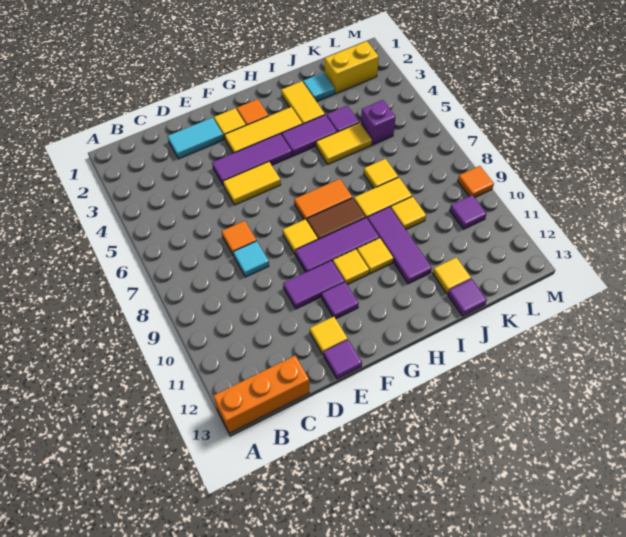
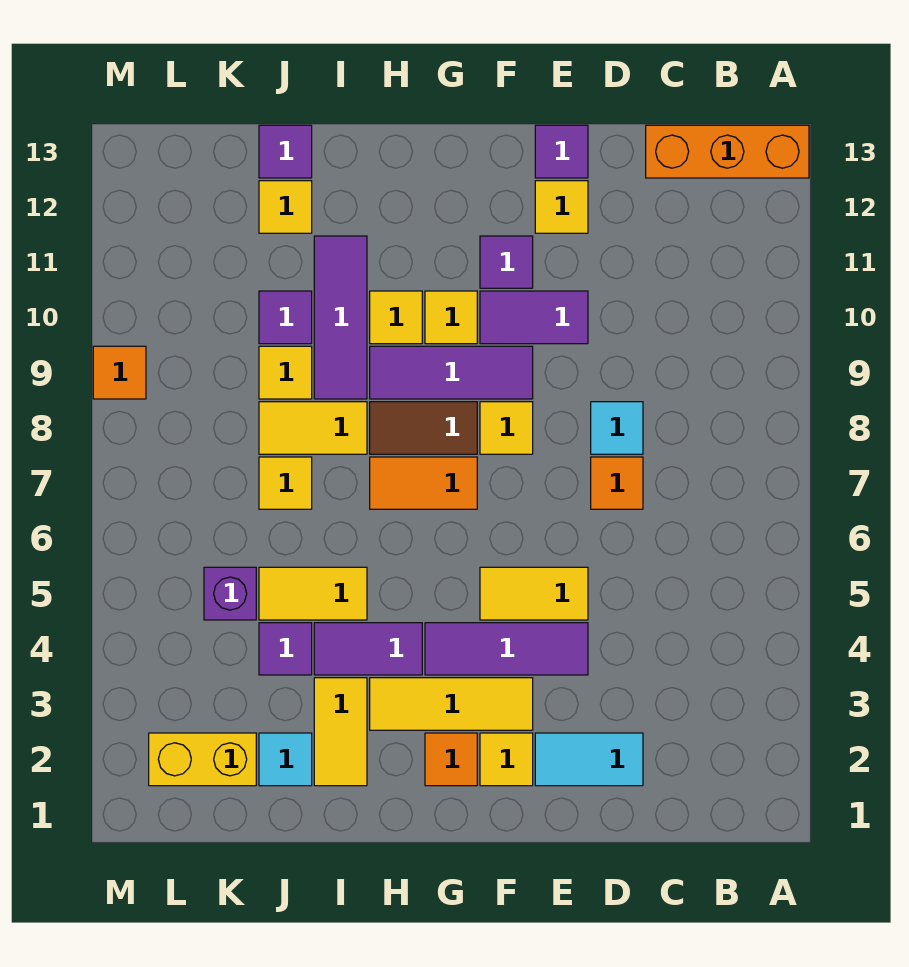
purple tile L10 level 1 -> purple tile J10 level 1

